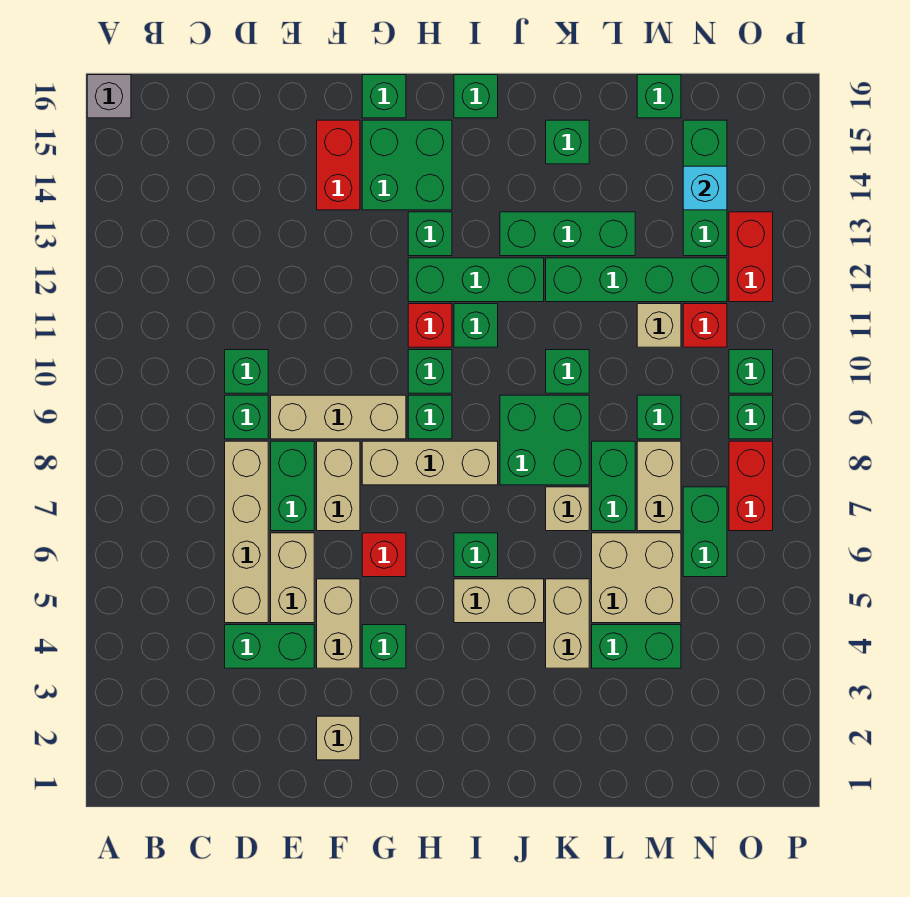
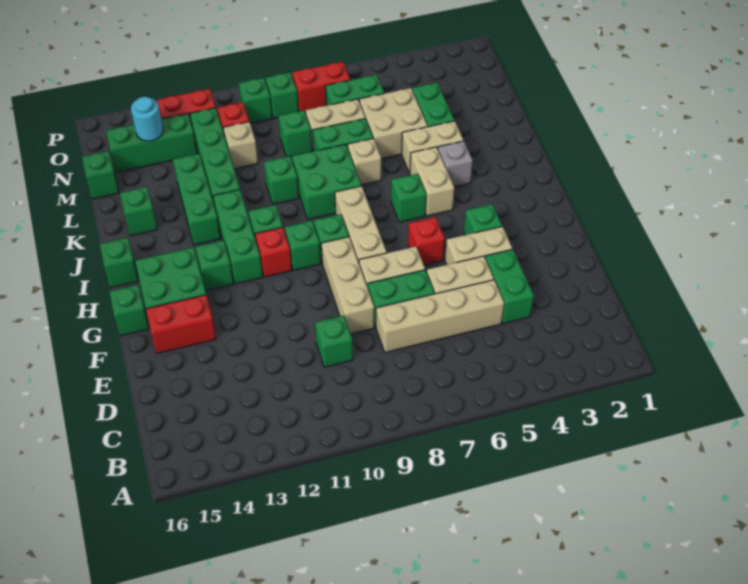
grey brick A16 level 1 -> grey brick J4 level 1
green brick D9 level 1 -> none
tan brick F2 level 1 -> none
cyan brick N14 level 2 -> cyan round brick N14 level 2

